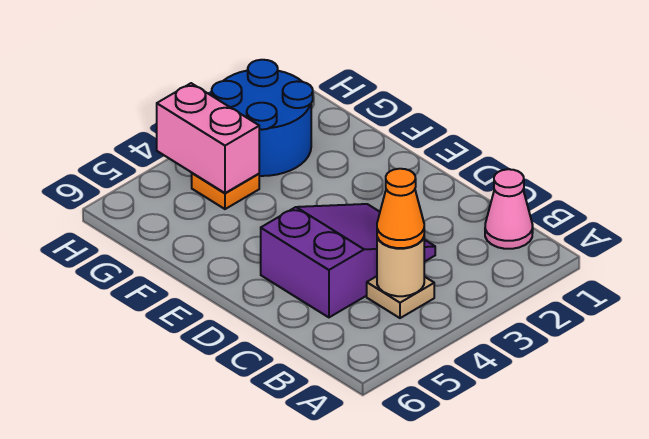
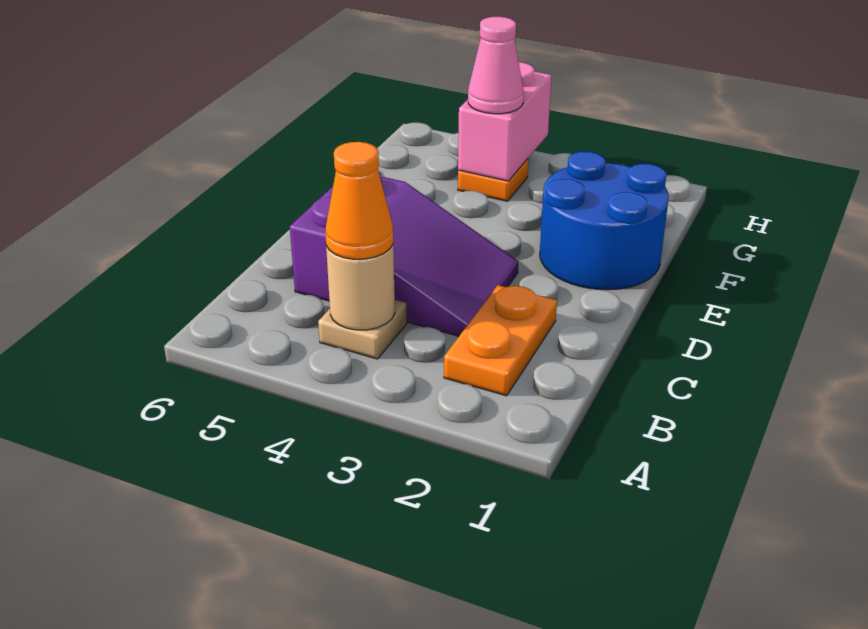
pink cone B1 level 1 -> pink cone G4 level 3
none -> orange plate B2:C2 level 1
blue round brick G2:H3 level 1 -> blue round brick E1:F2 level 1

